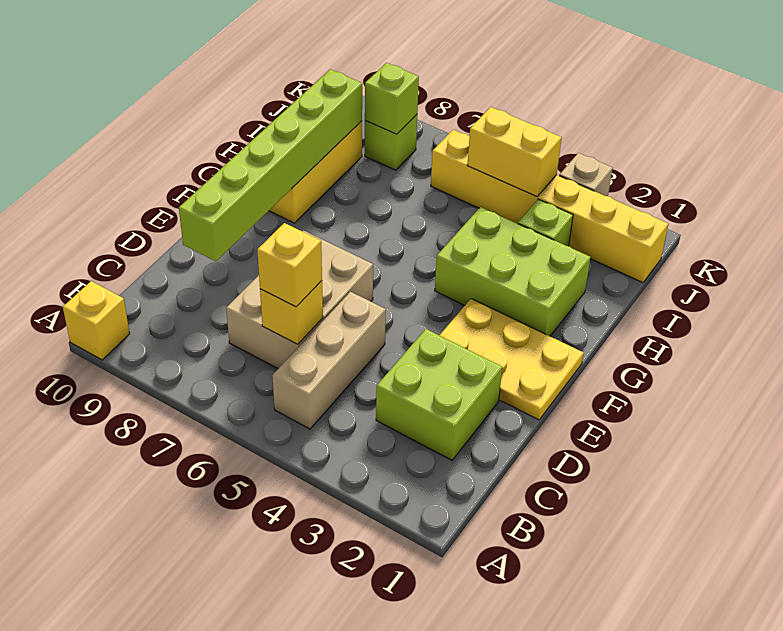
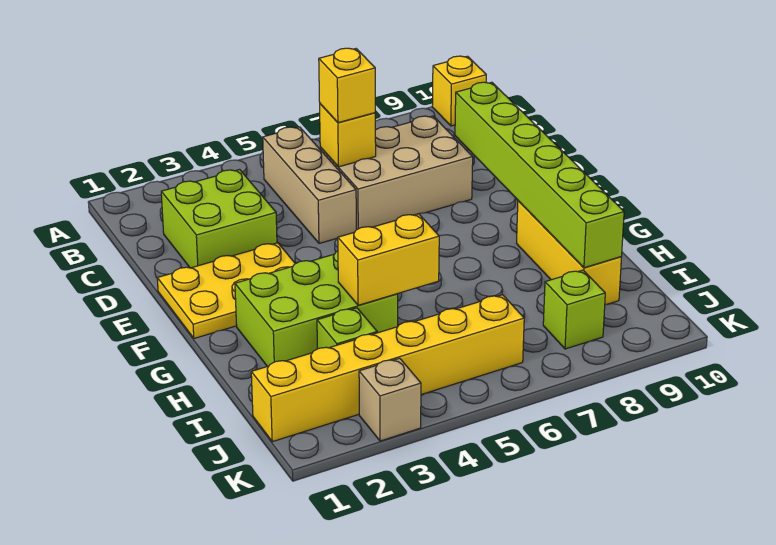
tan brick C6:E7 level 1 -> tan brick C6:D8 level 1
yellow brick J4:J5 level 2 -> yellow brick H4:H5 level 2
lime brick J8 level 2 -> none

